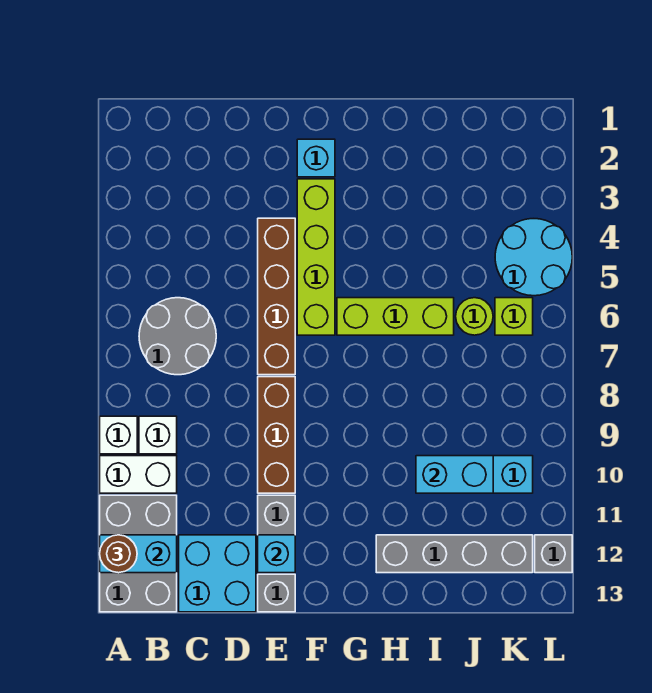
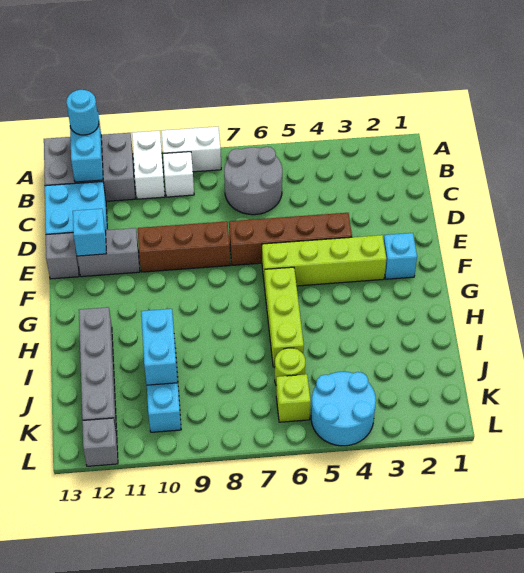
white brick A9 level 1 -> white brick A8:A9 level 1
brown round brick A12 level 3 -> cyan round brick A12 level 3

